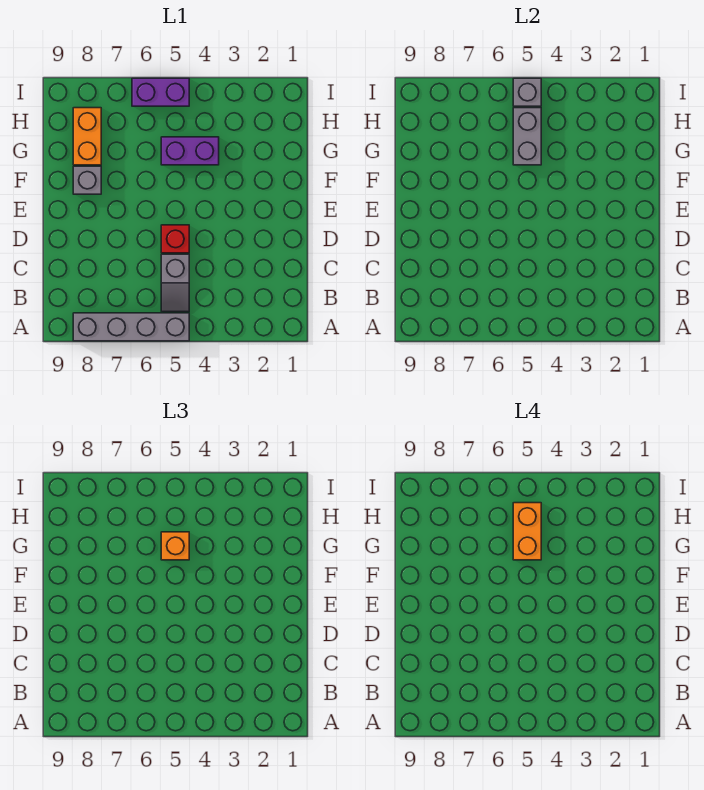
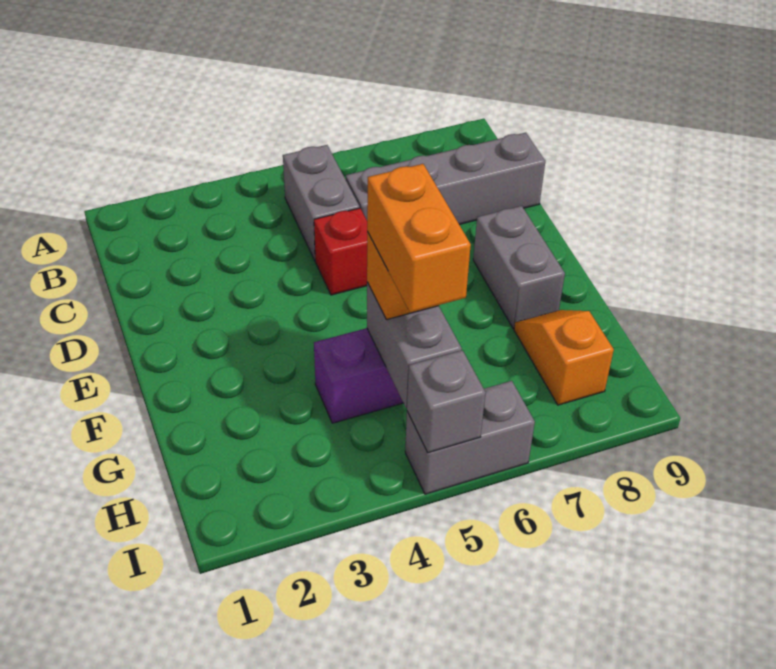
grey brick A5:A8 level 1 -> grey brick C6:C9 level 1
grey slope B5:C5 level 1 top C -> grey brick B5:C5 level 1
grey brick F8 level 1 -> grey brick E8:F8 level 1
orange brick G8:H8 level 1 -> orange slope G8:H8 level 1 top H
purple brick I5:I6 level 1 -> grey brick I5:I6 level 1

